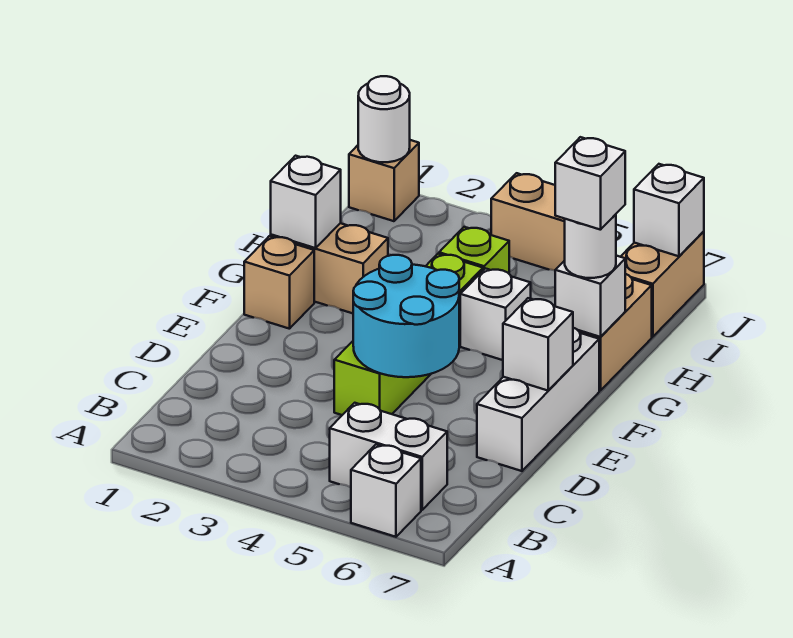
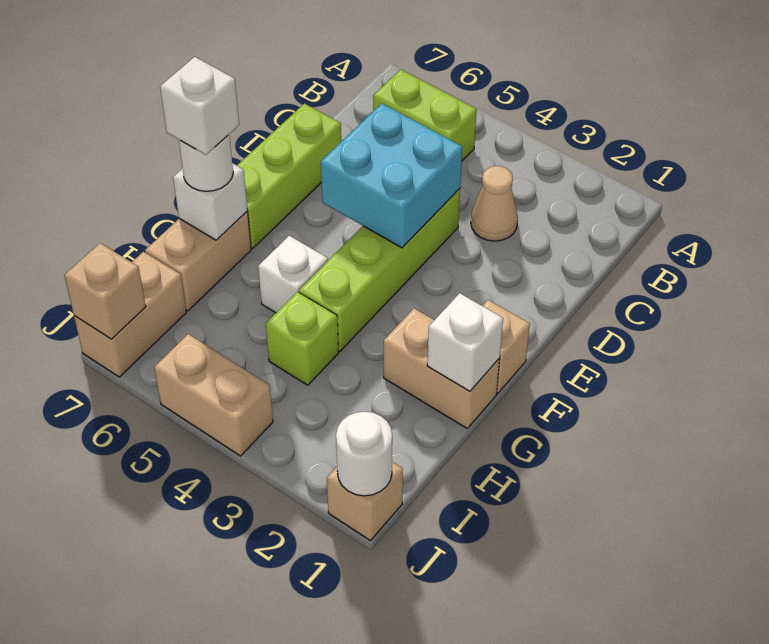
white brick A6 level 1 -> none
white brick B5:B6 level 1 -> lime brick B5:B6 level 1
none -> tan cone C3 level 1
cyan round brick D4:E5 level 2 -> cyan brick D4:E5 level 2
white brick D7:F7 level 1 -> lime brick D7:F7 level 1
white brick E7 level 2 -> none
white brick J7 level 2 -> tan brick J7 level 2

